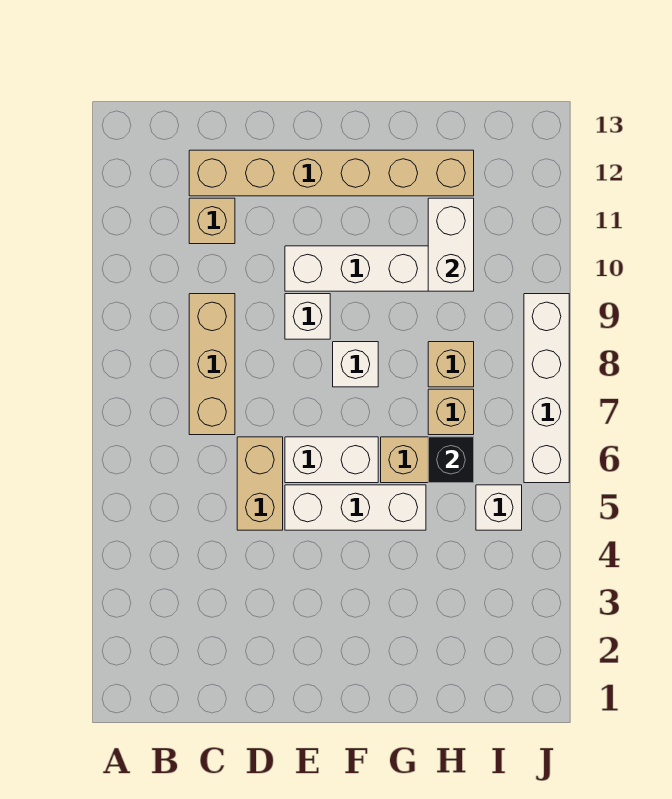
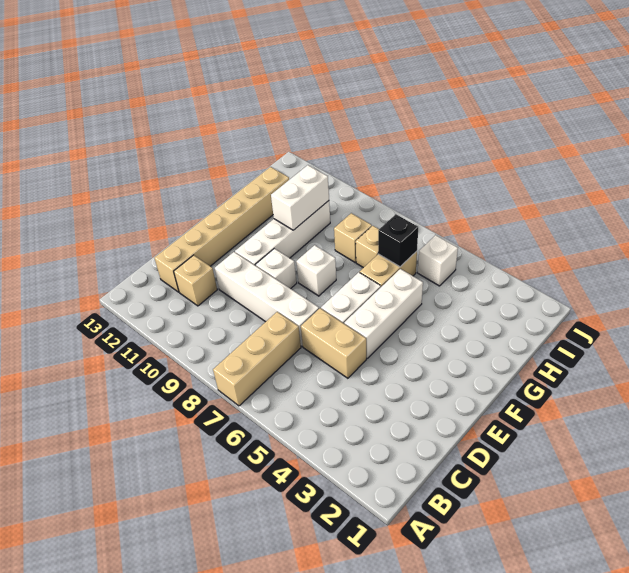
tan brick C7:C9 level 1 -> tan brick A7:C7 level 1
white brick H10:H11 level 2 -> white brick G10:H10 level 2
white brick J6:J9 level 1 -> white brick D7:D10 level 1

